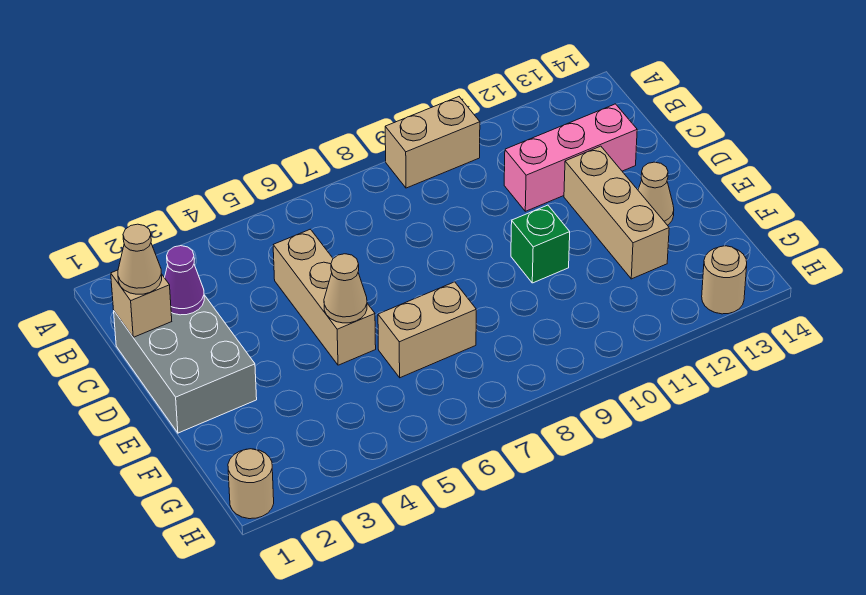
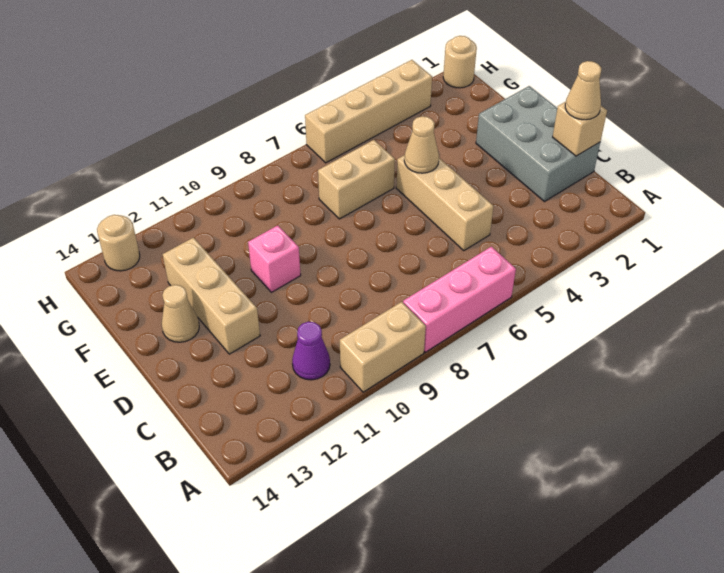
purple cone C2 level 2 -> purple cone B11 level 1
pink brick C11:C13 level 1 -> pink brick A6:A8 level 1
green brick E10 level 1 -> pink brick E10 level 1
none -> tan brick H3:H6 level 1

